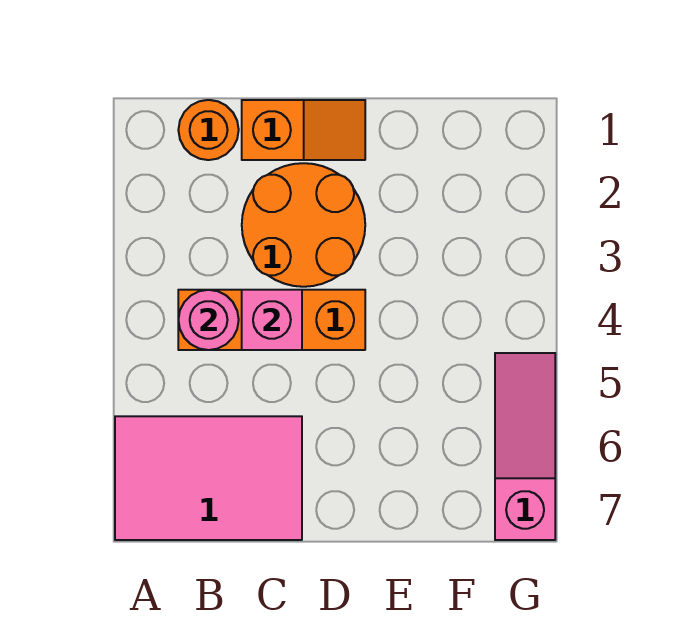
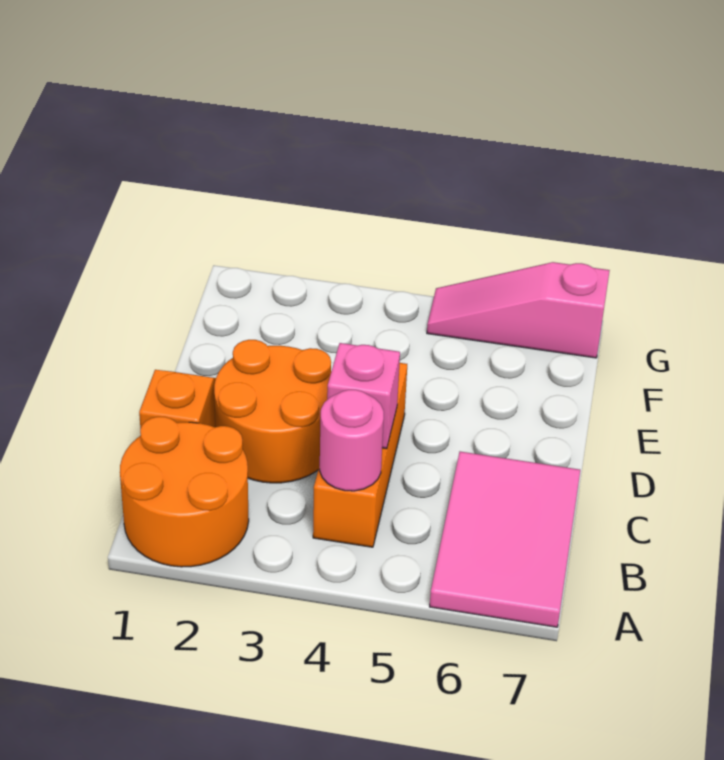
orange round brick B1 level 1 -> orange round brick A1:B2 level 1

